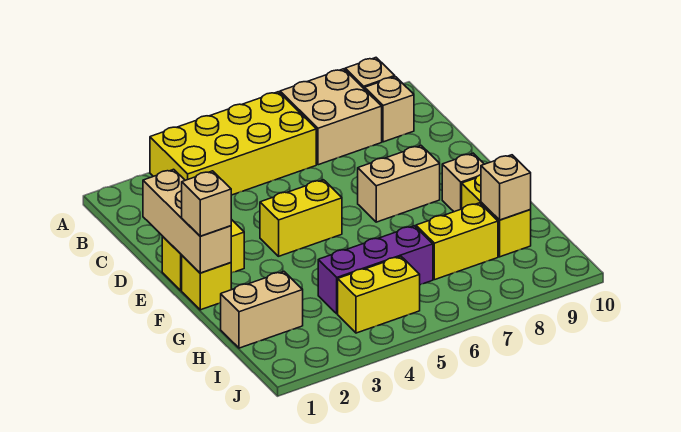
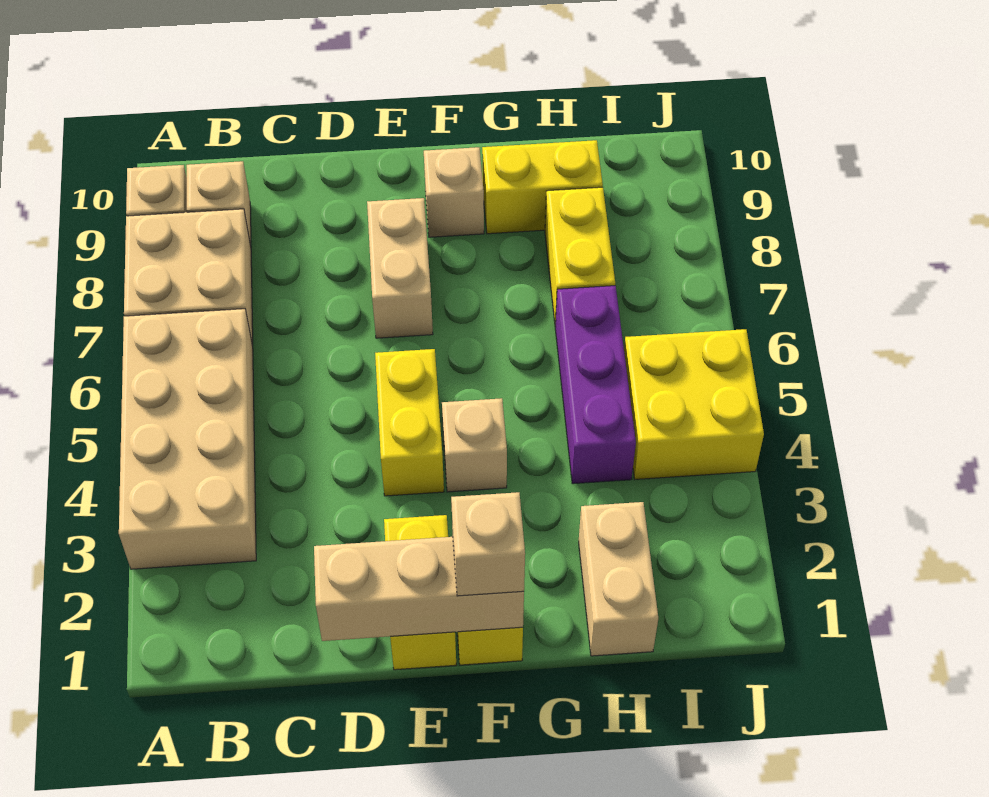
yellow brick A3:B6 level 1 -> tan brick A3:B6 level 1
tan brick H9 level 2 -> tan brick F4 level 1
yellow brick I4:I5 level 1 -> yellow brick I4:J5 level 1

